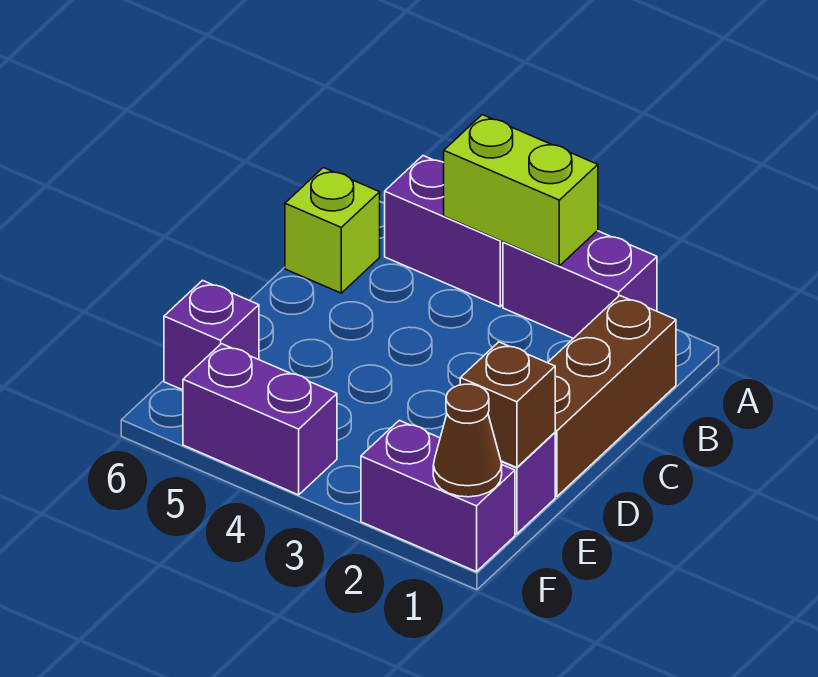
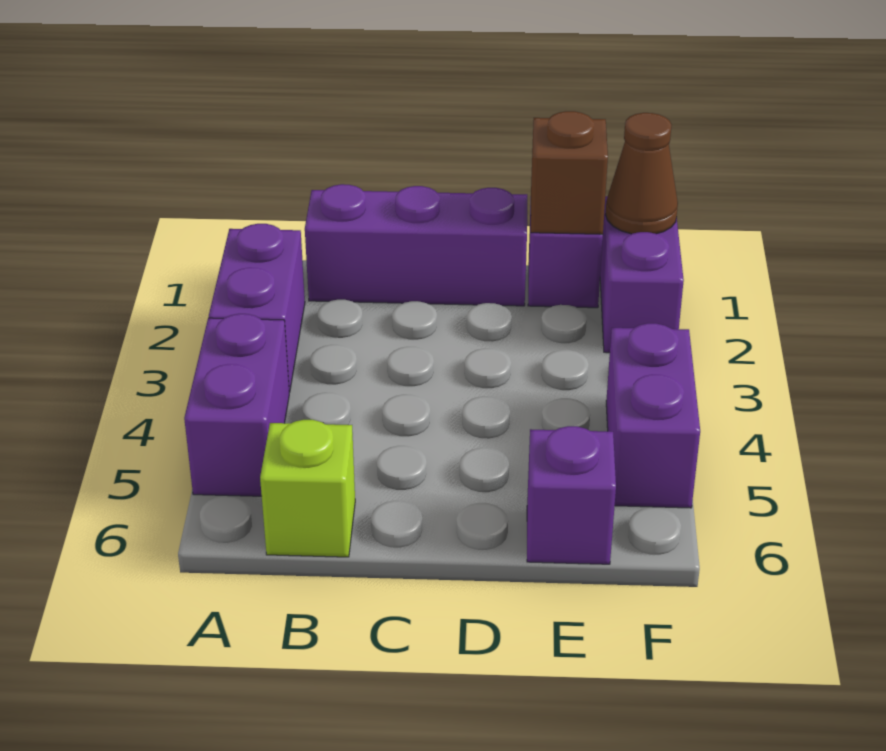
lime brick A3:A4 level 2 -> none
brown brick B1:D1 level 1 -> purple brick B1:D1 level 1

